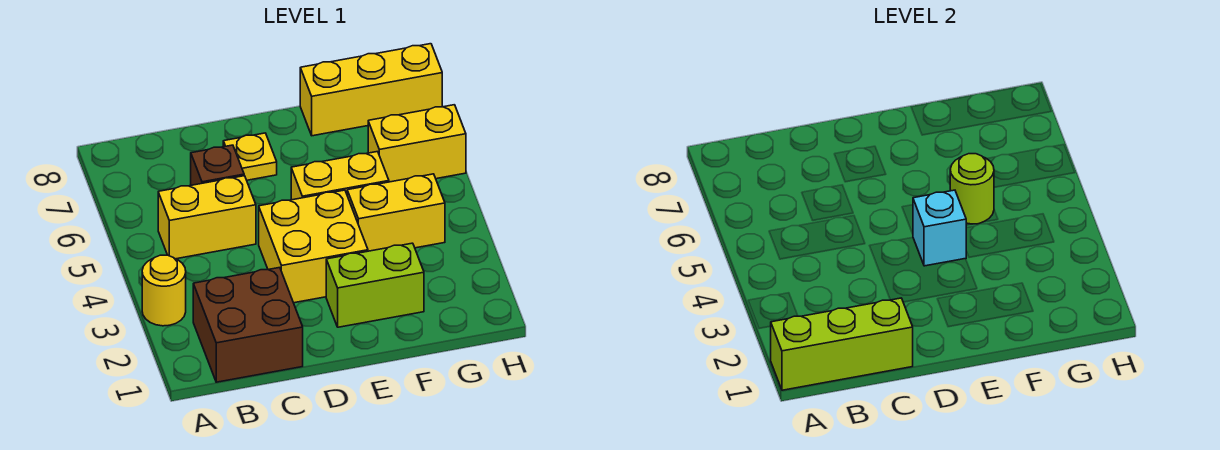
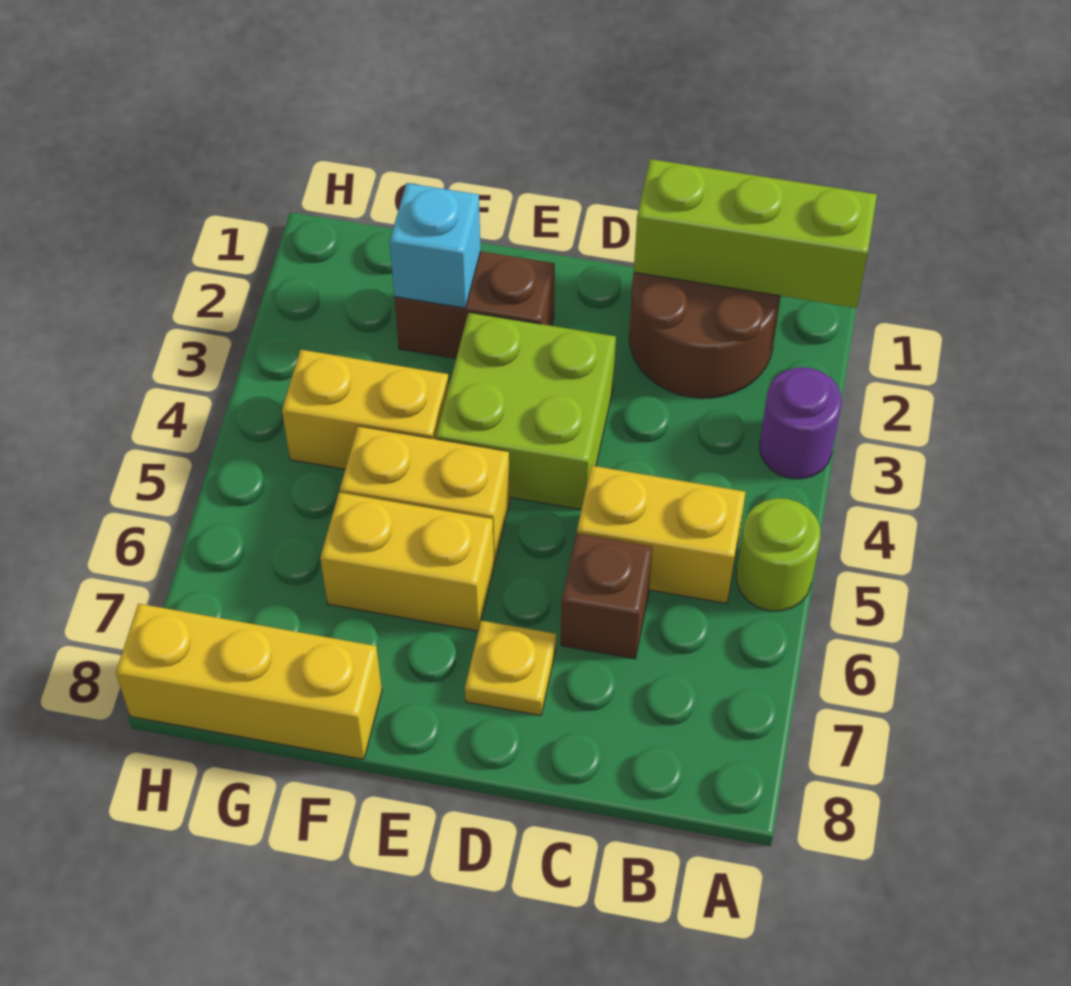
yellow round brick A3 level 1 -> purple round brick A3 level 1
brown brick B1:C2 level 1 -> brown round brick B1:C2 level 1
yellow brick D3:E4 level 1 -> lime brick D3:E4 level 1
lime brick E2:F2 level 1 -> brown brick E2:F2 level 1
cyan brick E4 level 2 -> cyan brick F2 level 2
lime round brick F5 level 2 -> lime round brick A5 level 1
yellow brick G6:H6 level 1 -> yellow brick E6:F6 level 1

